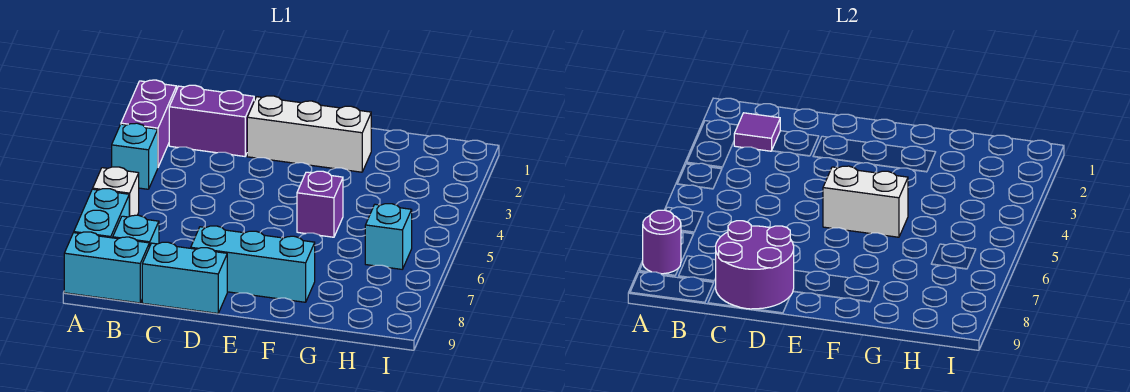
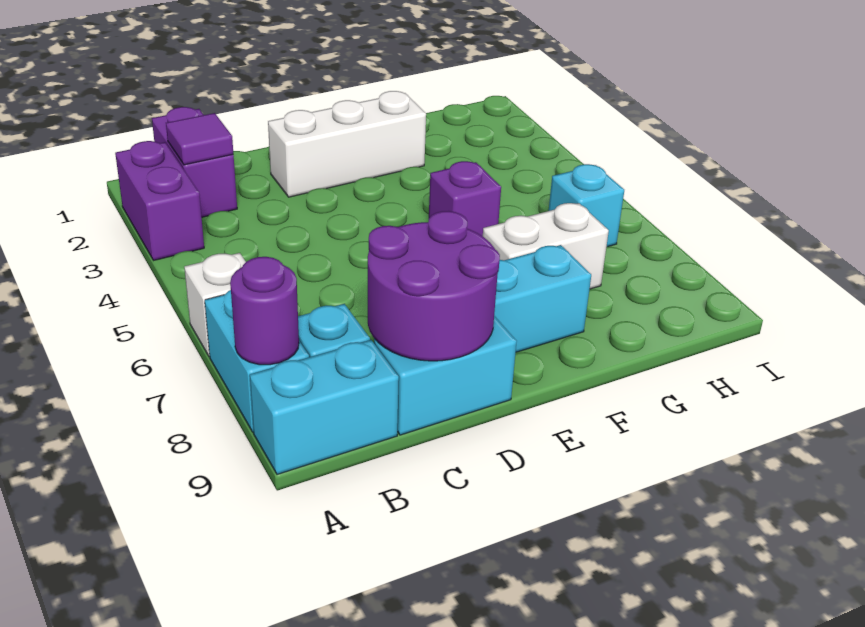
cyan brick A4 level 1 -> none
purple brick B2:C2 level 1 -> purple brick B1:B2 level 1
white brick E5:F5 level 2 -> white brick F7:G7 level 1

